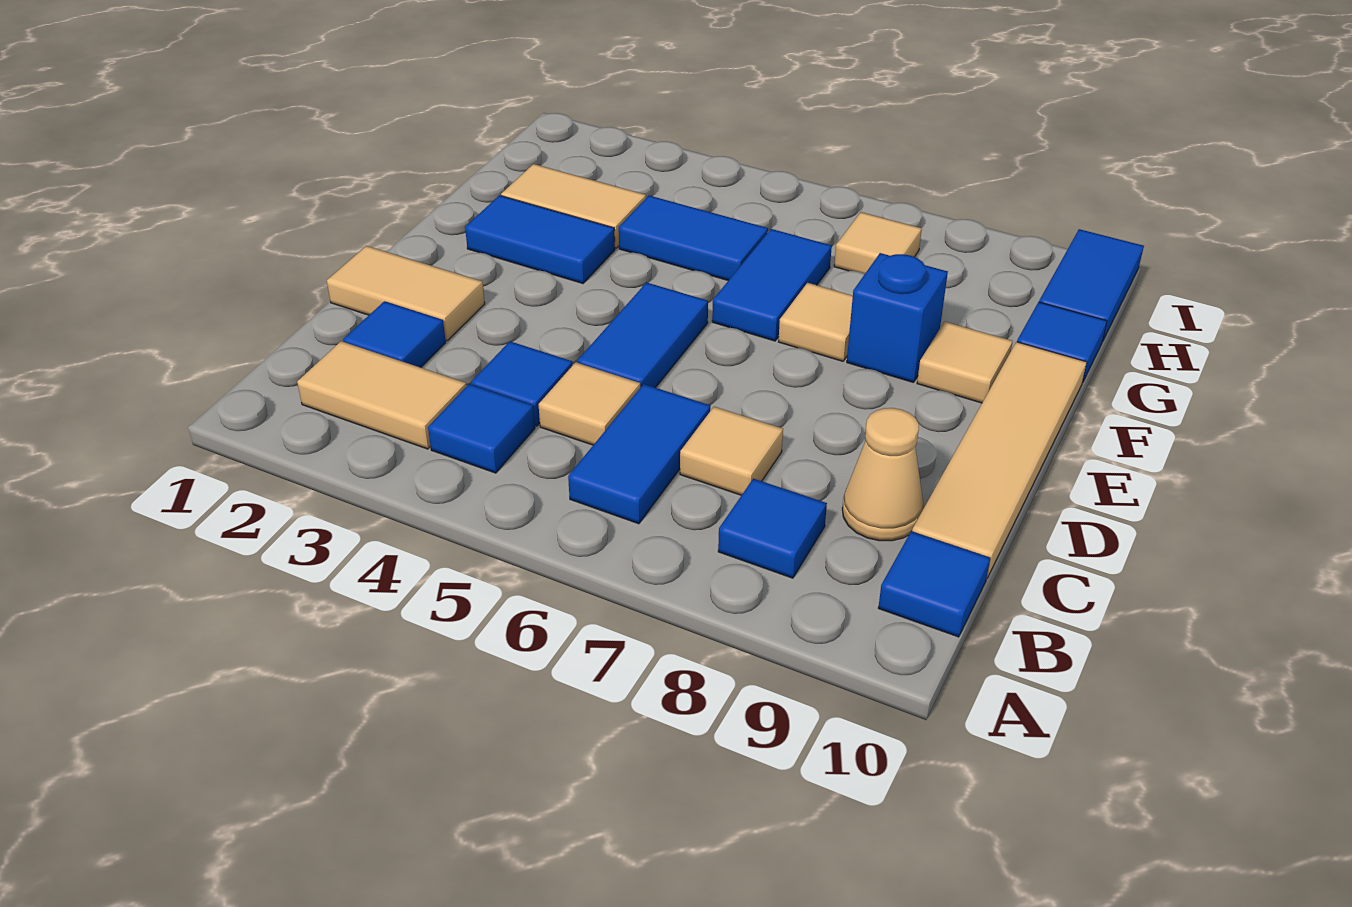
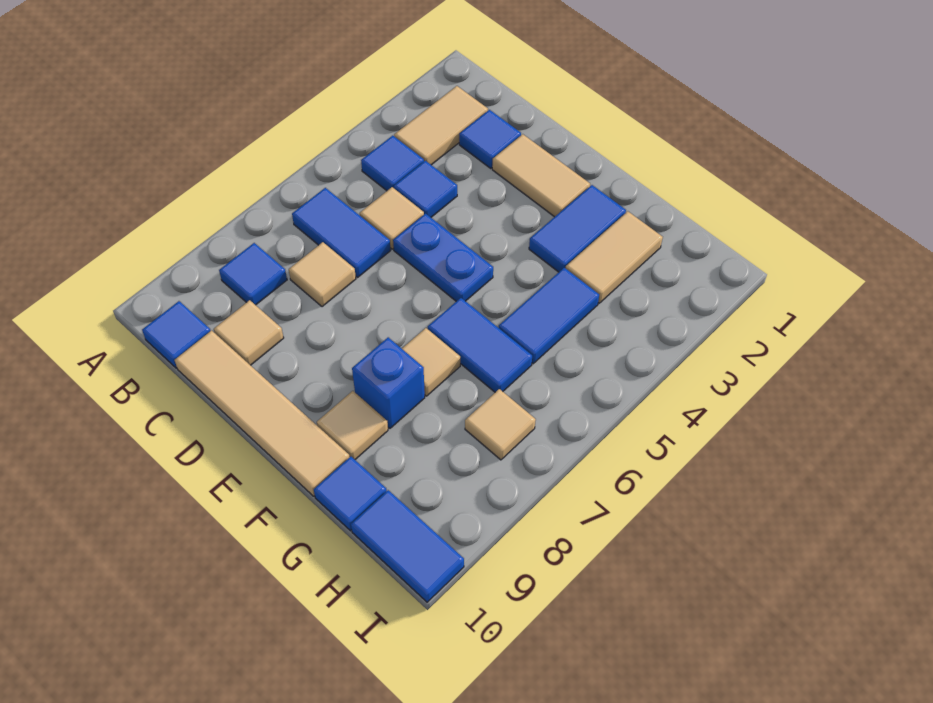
tan cone C9 level 1 -> tan tile C9 level 1
tan tile D1:D2 level 1 -> tan tile D2:E2 level 1
blue tile D5:E5 level 1 -> blue plate D5:E5 level 1

